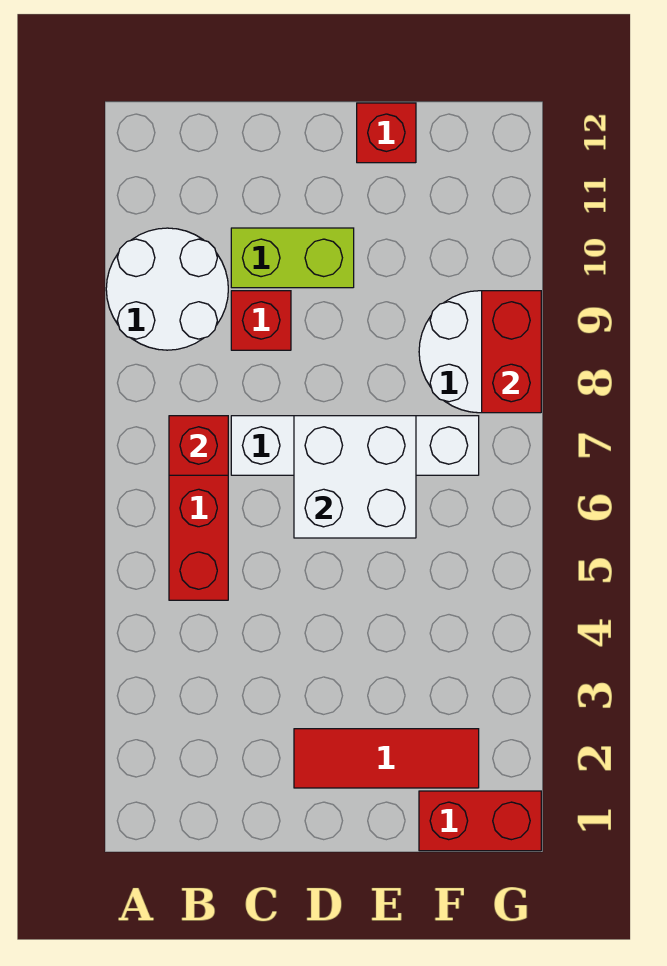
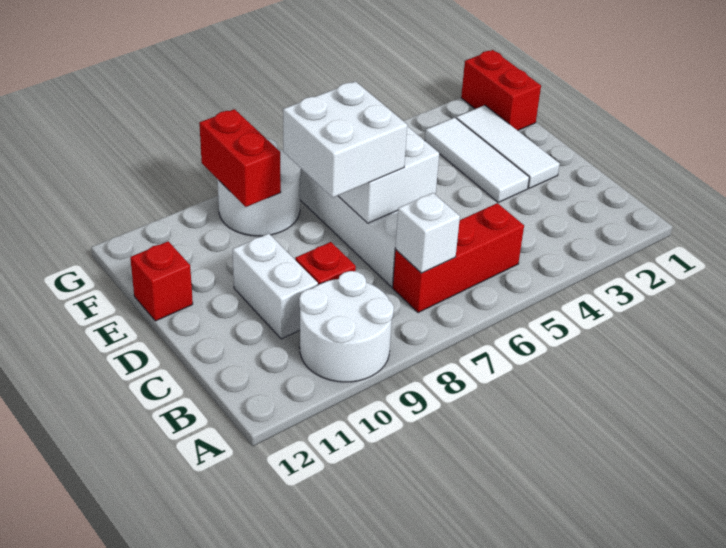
red brick B7 level 2 -> white brick B7 level 2
lime brick C10:D10 level 1 -> white brick C10:D10 level 1
red tile D2:F2 level 1 -> white tile D2:F2 level 1
none -> white tile D3:F3 level 1
none -> white brick D7:E8 level 3
red brick G8:G9 level 2 -> red brick F9:G9 level 2

